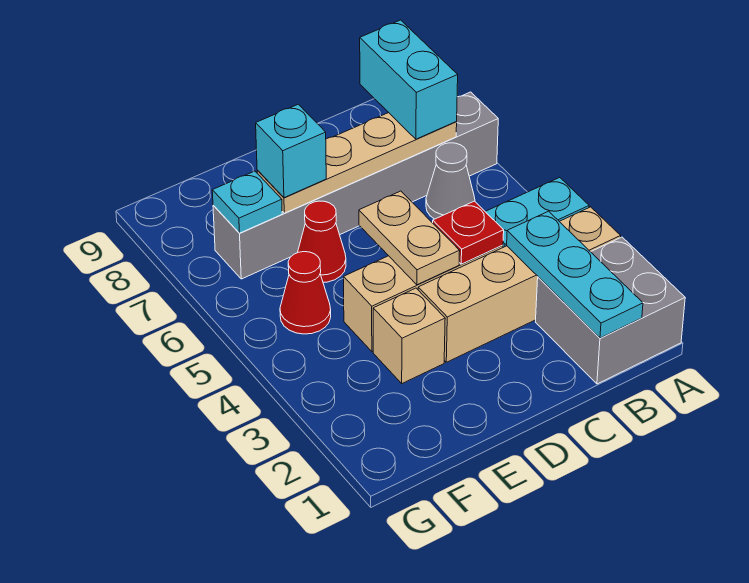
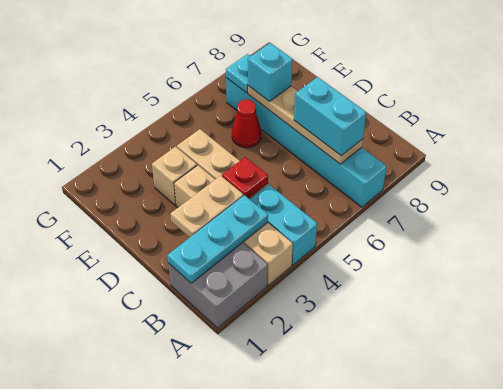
grey brick A7:F7 level 1 -> cyan brick A7:F7 level 1
grey cone B6 level 1 -> none
cyan brick B7:B8 level 3 -> cyan brick B7:C7 level 3
tan plate D4:D5 level 2 -> tan plate C2:C3 level 2
red cone F5 level 1 -> none

